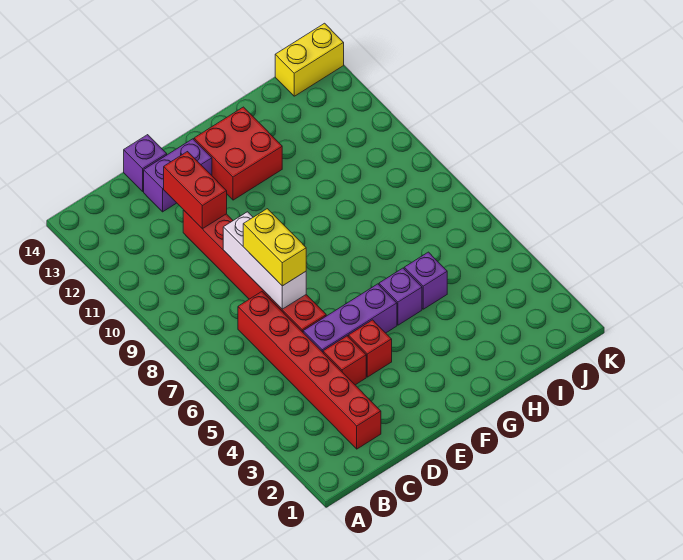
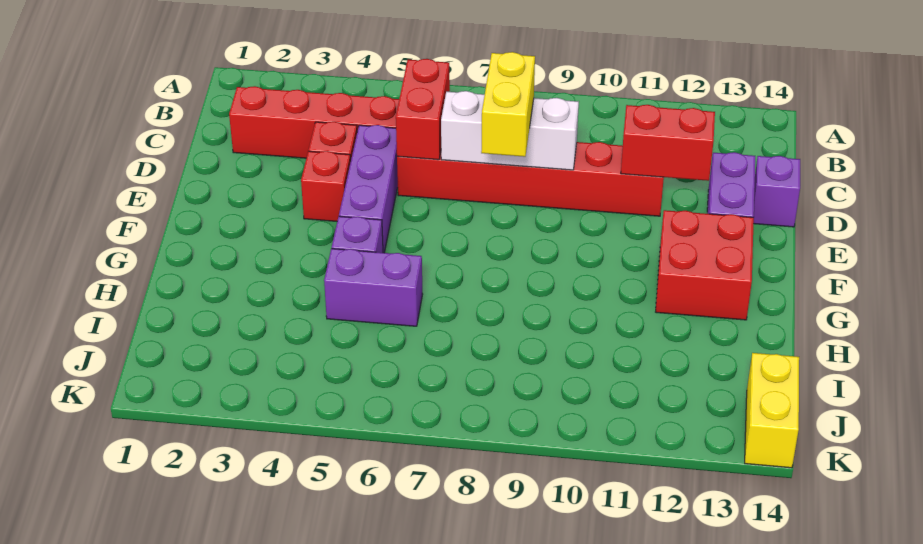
none -> red brick C6:D6 level 2
yellow brick D7:D8 level 3 -> yellow brick D8:E8 level 3
purple brick H5 level 1 -> purple brick H5:H6 level 1

